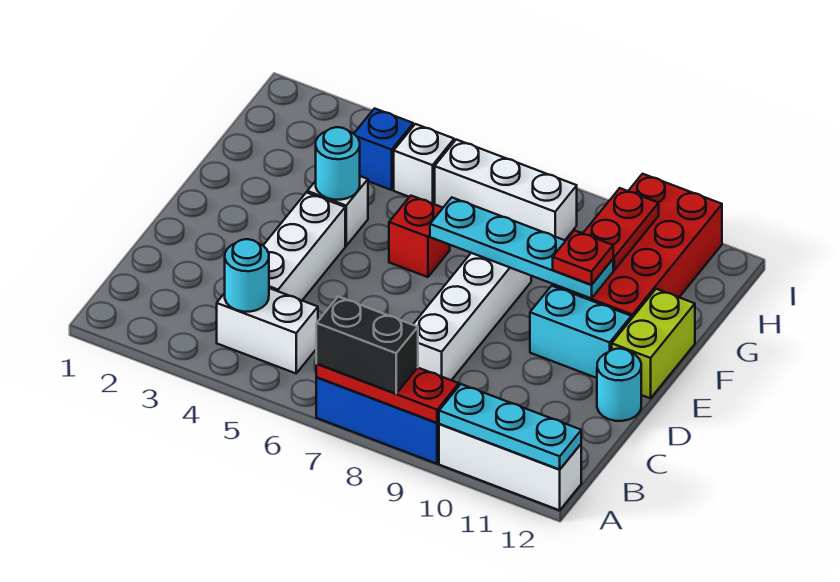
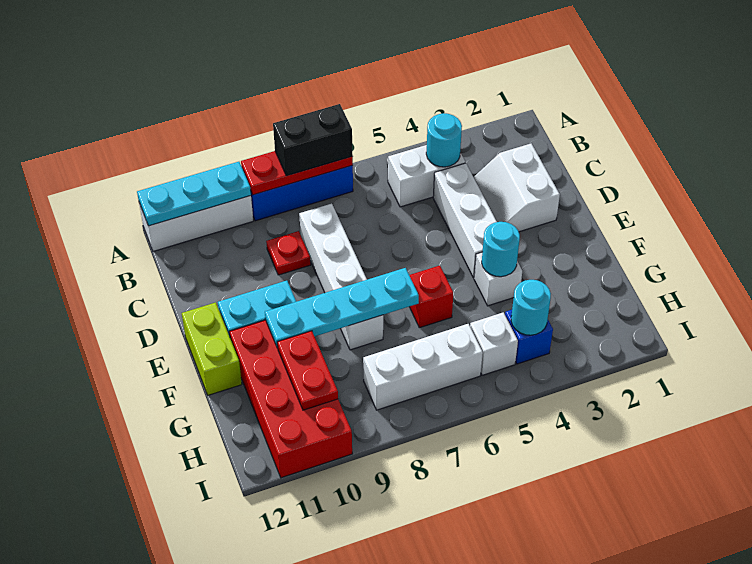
none -> white slope C2:D3 level 1 top 2
cyan round brick D12 level 1 -> cyan round brick H4 level 2
red plate F10 level 3 -> red plate C9 level 1

